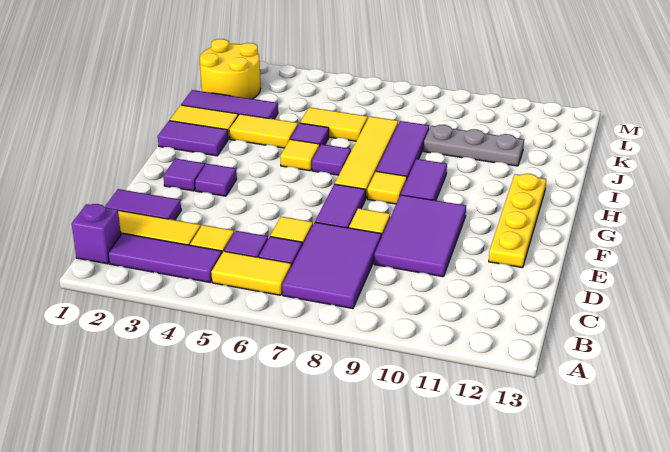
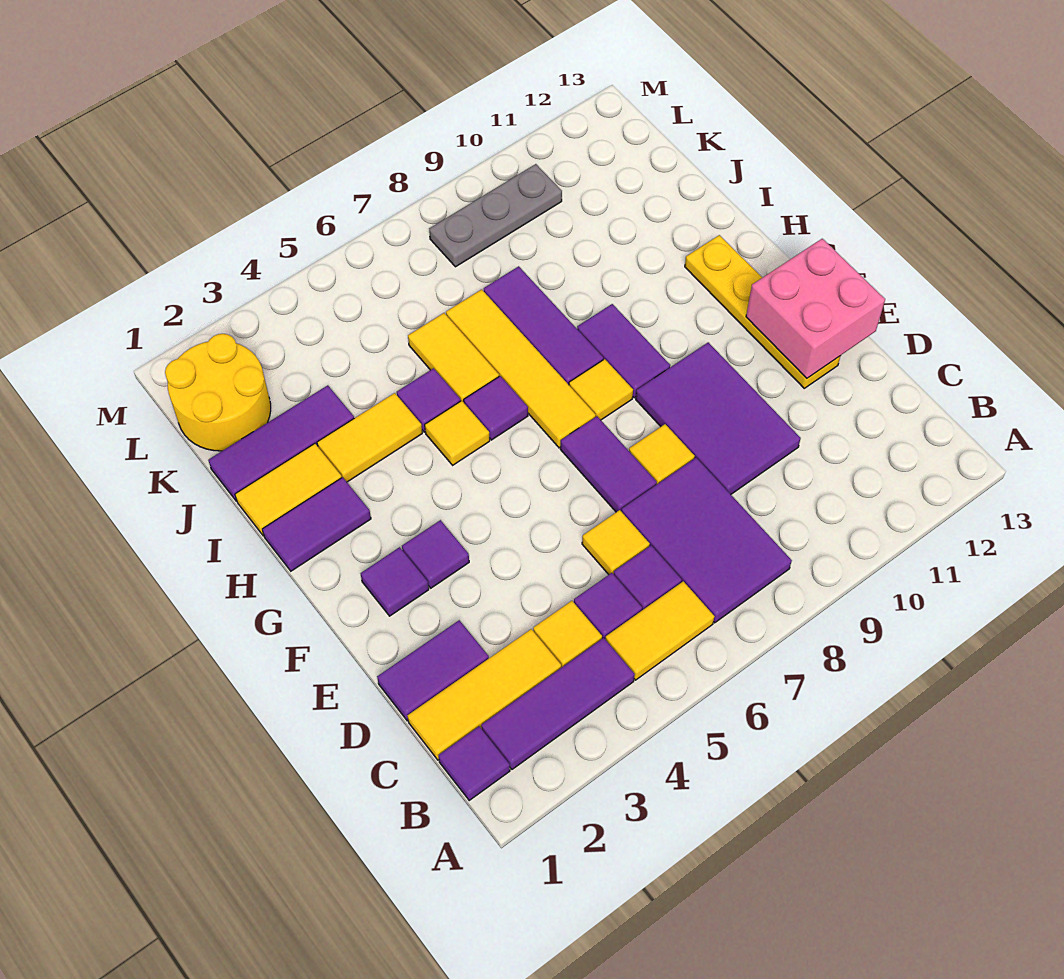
purple brick B1 level 1 -> purple tile B1 level 1
none -> pink brick E12:F13 level 2
yellow tile J5:J6 level 1 -> yellow tile I6:J6 level 1
grey plate J9:J11 level 1 -> grey plate L8:L10 level 1

